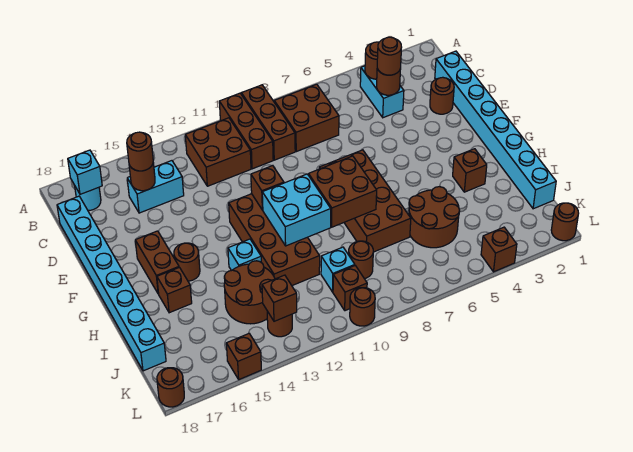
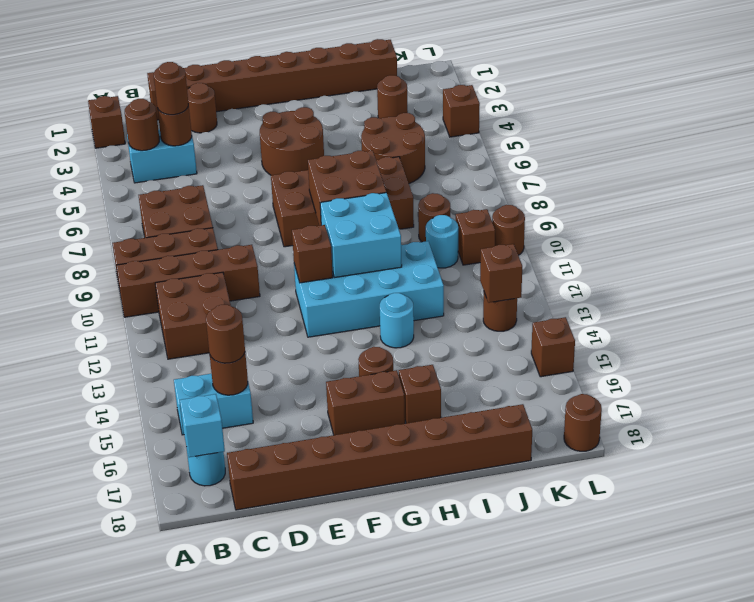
brown brick A10:C10 level 1 -> brown brick A10:D10 level 1
cyan brick C1:J1 level 1 -> brown brick C1:J1 level 1
cyan brick C14:C15 level 1 -> cyan brick B15:C15 level 1
cyan brick C18:J18 level 1 -> brown brick C18:J18 level 1
brown brick F11:I12 level 1 -> cyan brick F11:I12 level 1
brown brick H3 level 1 -> brown brick A2 level 1
cyan brick H13 level 1 -> cyan round brick H13 level 1
brown round brick I13:J14 level 1 -> brown round brick F4:G5 level 1
cyan brick J10 level 1 -> cyan round brick J10 level 1
brown round brick L1 level 1 -> brown round brick J3 level 1

